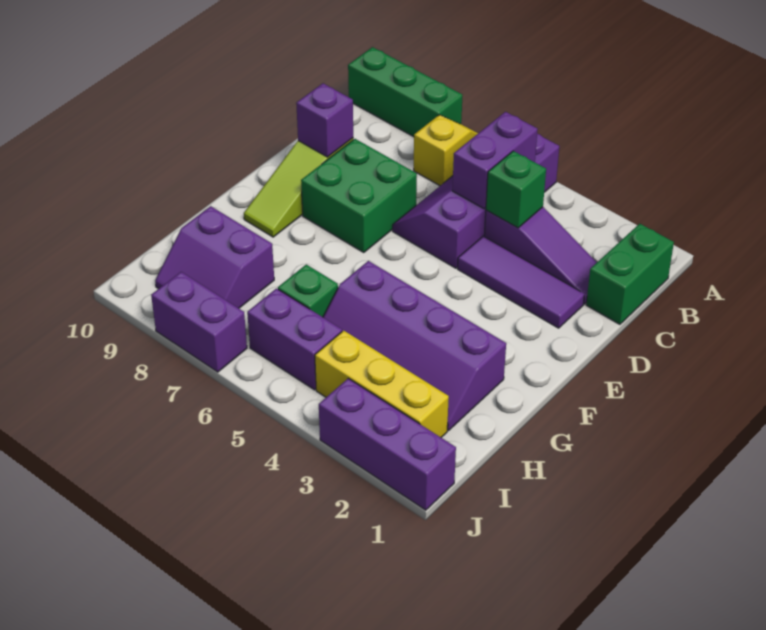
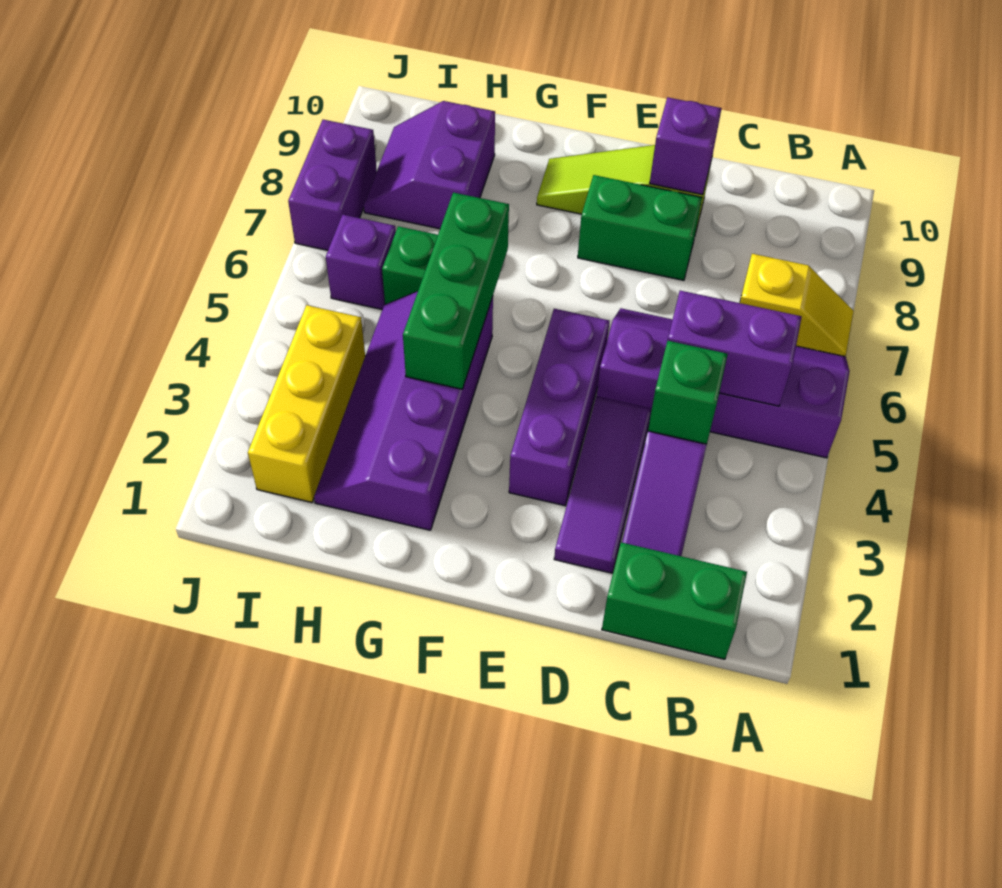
green brick A8:A10 level 1 -> green brick G4:G6 level 2
green brick D7:E8 level 1 -> green brick D8:E8 level 1
purple brick I5:I6 level 1 -> purple brick I6 level 1
purple brick J1:J3 level 1 -> purple brick E3:E5 level 1

